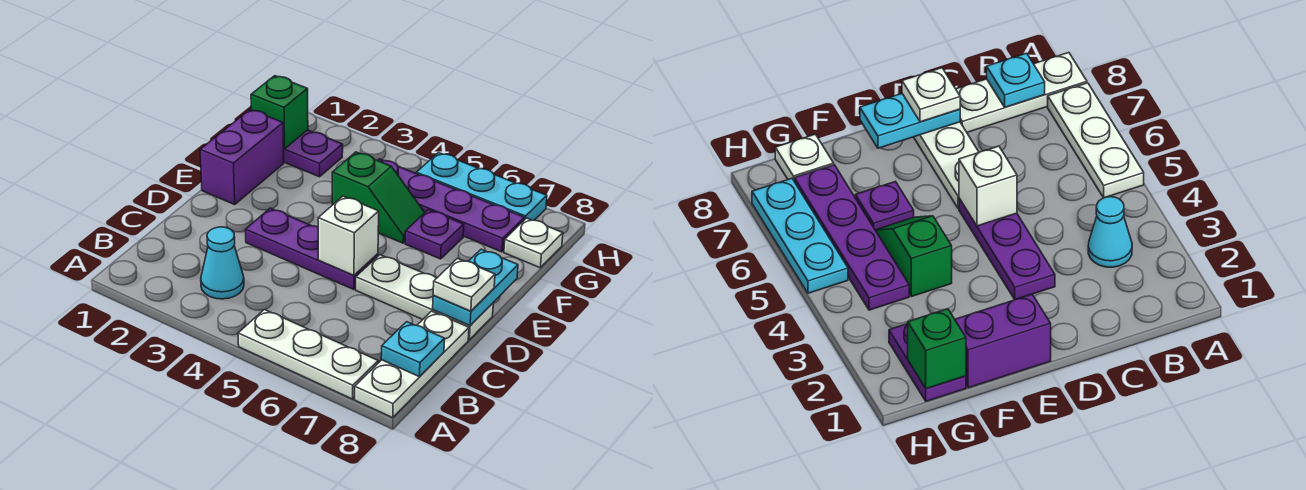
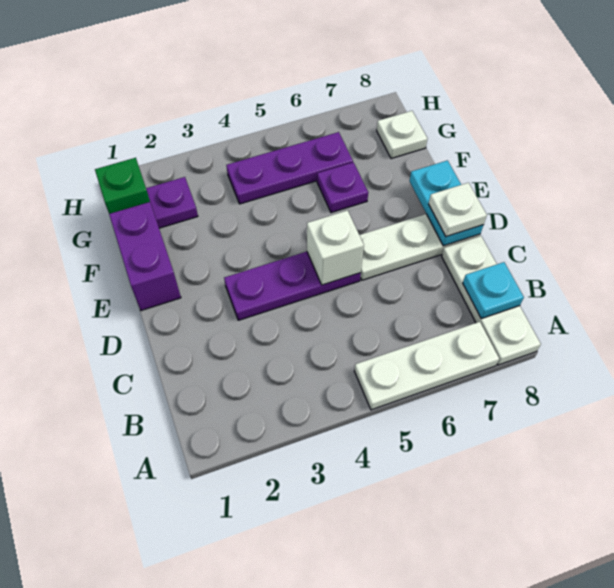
cyan cone B3 level 1 -> none
green slope F4:F5 level 1 top 4 -> none
purple plate G4:G7 level 1 -> purple plate G4:G6 level 1
cyan plate H5:H7 level 1 -> none

